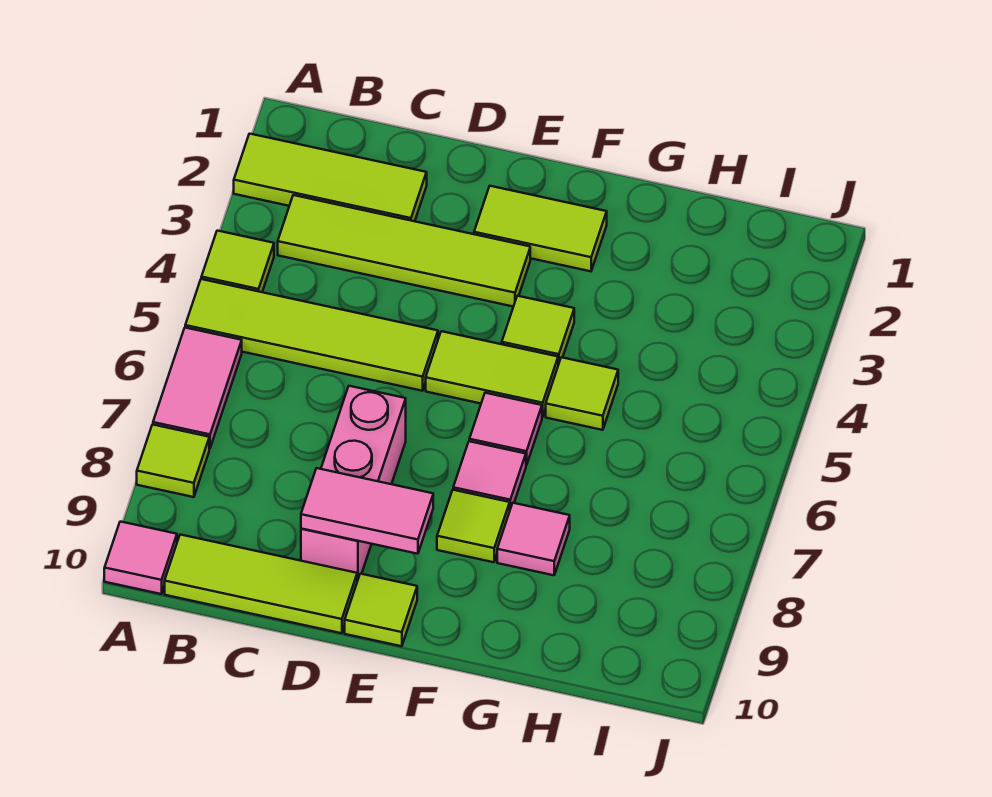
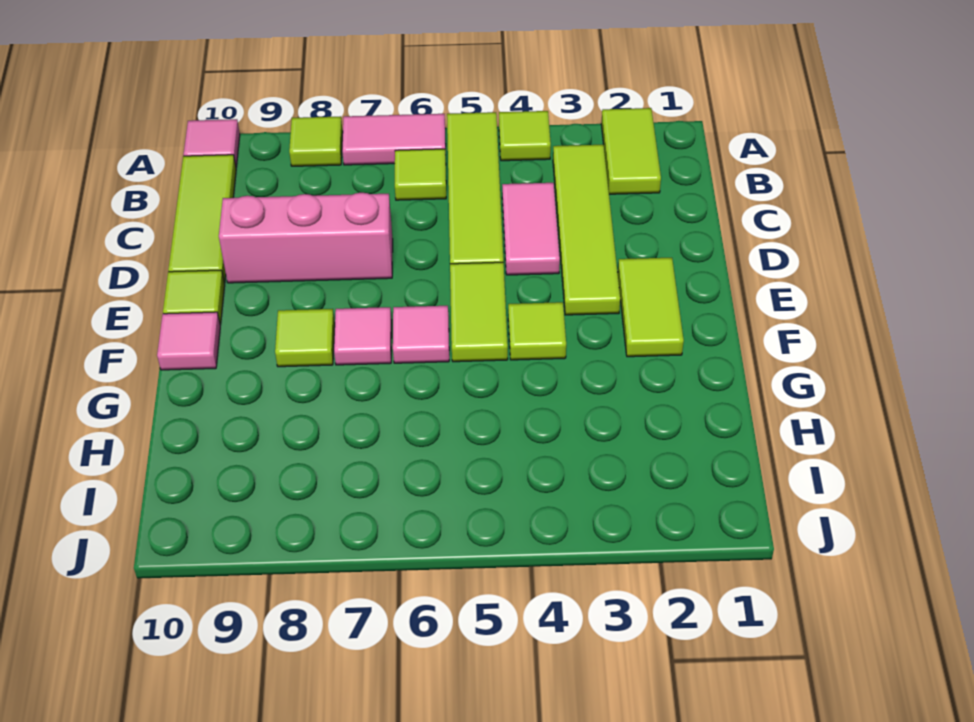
lime tile A2:C2 level 1 -> lime tile A2:B2 level 1
pink tile D9:E9 level 2 -> pink tile C4:D4 level 1
lime tile G5 level 1 -> lime tile B6 level 1
pink tile G8 level 1 -> pink tile F10 level 1

